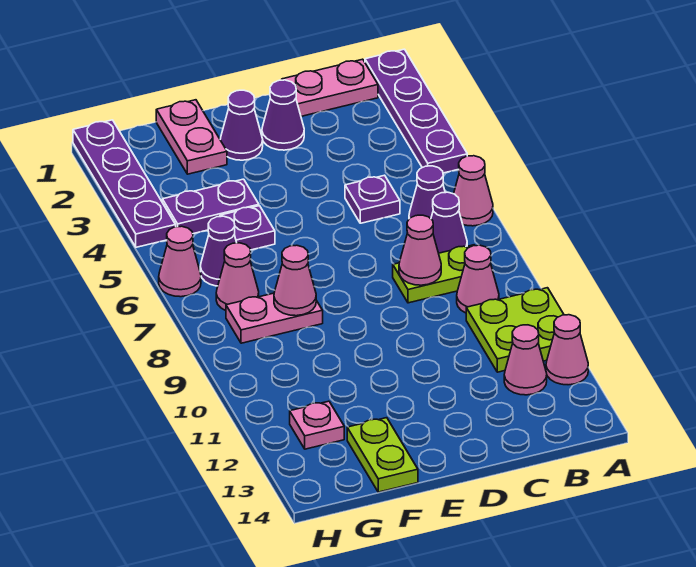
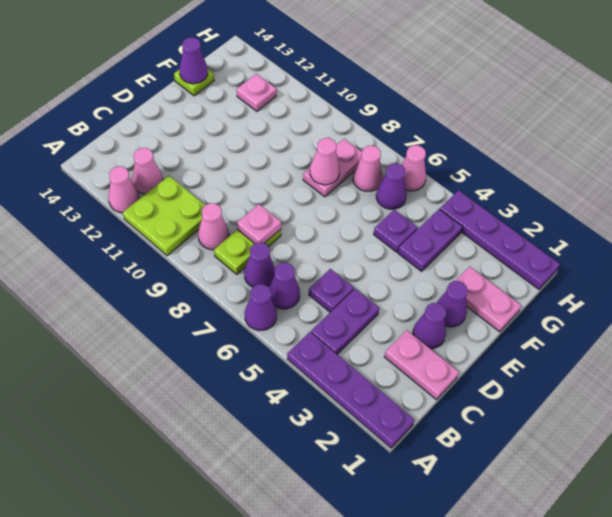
pink cone A6 level 1 -> purple cone A6 level 1
pink plate B1:C1 level 1 -> pink plate C1:C2 level 1
none -> purple plate B4:C4 level 1
pink cone C8 level 2 -> pink plate C8 level 2
lime plate F13:F14 level 1 -> lime plate F14 level 1
none -> purple cone F14 level 2

